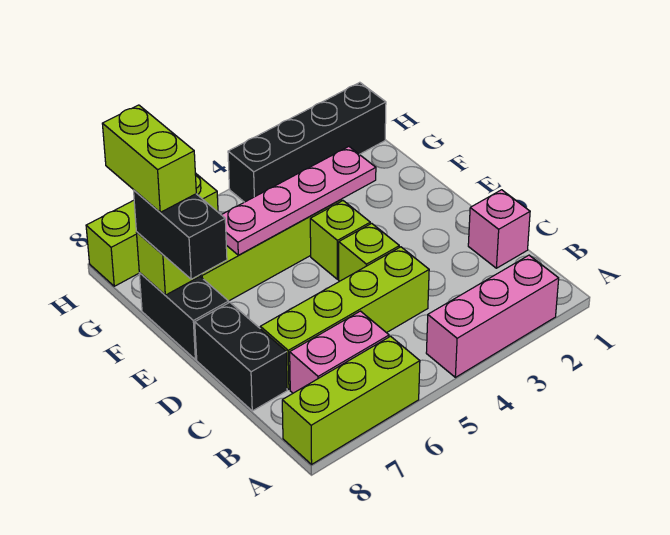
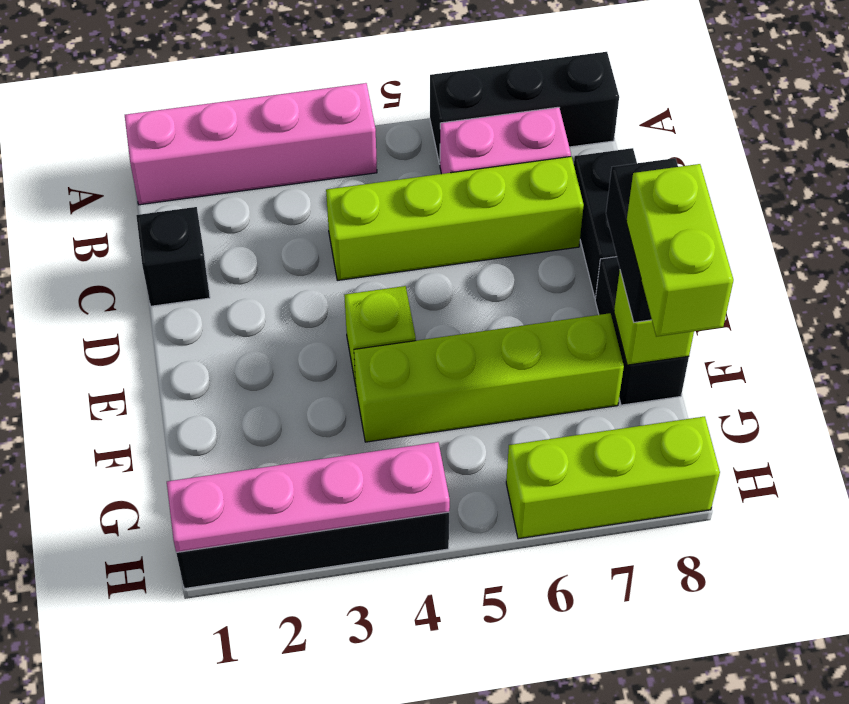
pink brick A2:A4 level 1 -> pink brick A1:A4 level 1
lime brick A6:A8 level 1 -> black brick A6:A8 level 1
pink brick C1 level 1 -> black brick C1 level 1
lime brick D4 level 1 -> none
pink plate F3:F6 level 2 -> pink plate H1:H4 level 2

